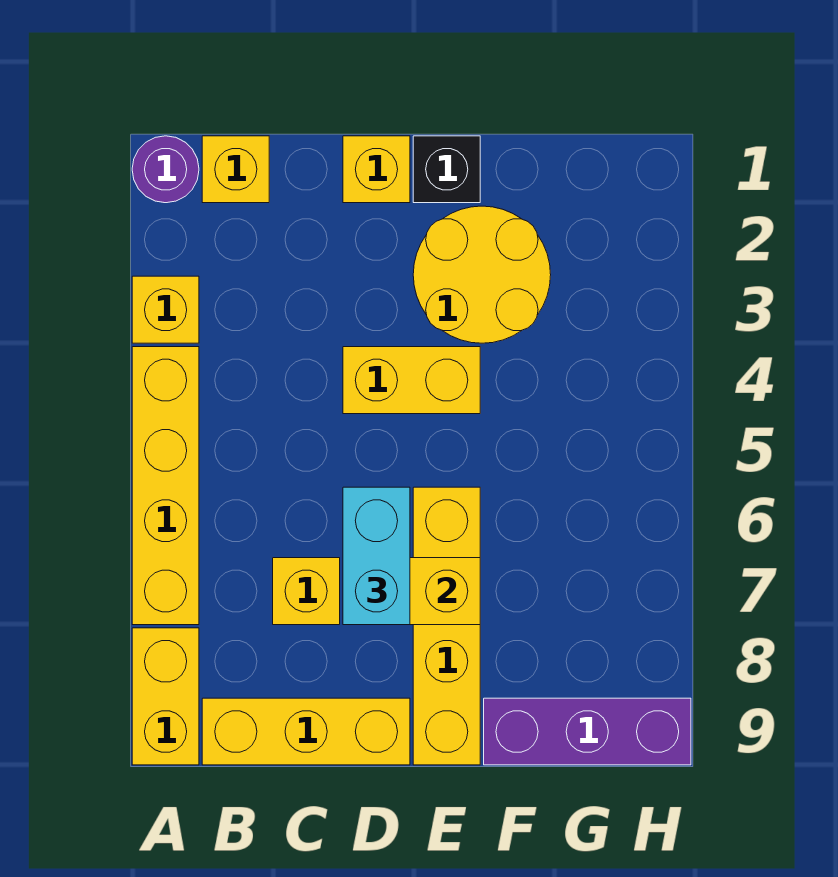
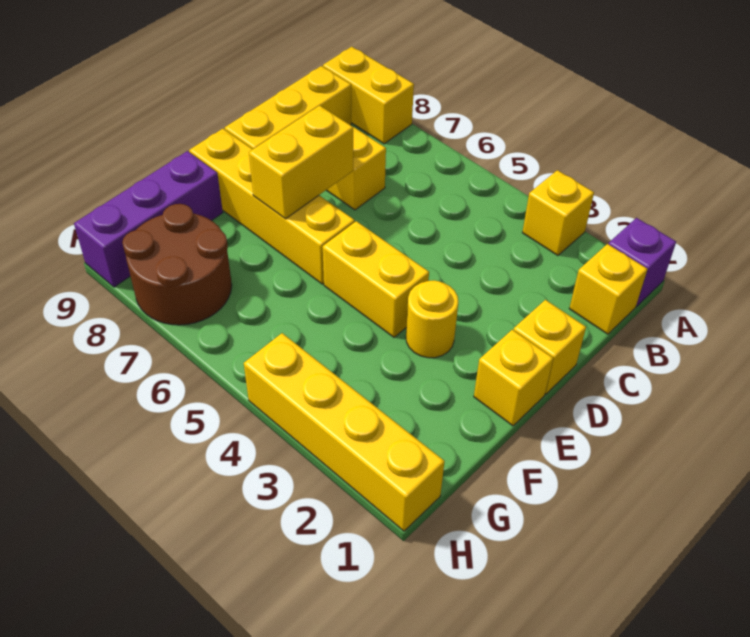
purple round brick A1 level 1 -> purple brick A1 level 1
yellow brick A4:A7 level 1 -> yellow brick H1:H4 level 1
yellow brick D4:E4 level 1 -> yellow brick E4:E5 level 1
cyan brick D6:D7 level 3 -> none
black brick E1 level 1 -> yellow brick E1 level 1
yellow round brick E2:F3 level 1 -> yellow round brick E3 level 1
none -> brown round brick G7:H8 level 1

